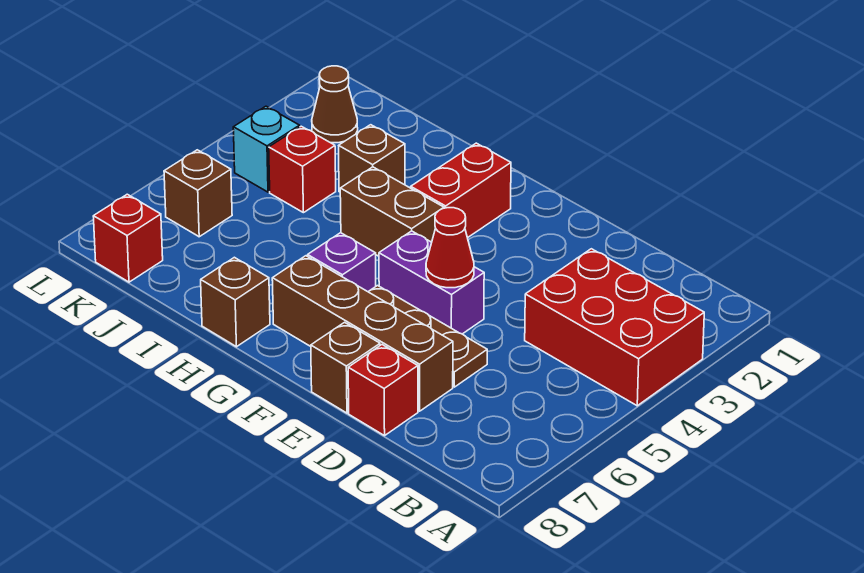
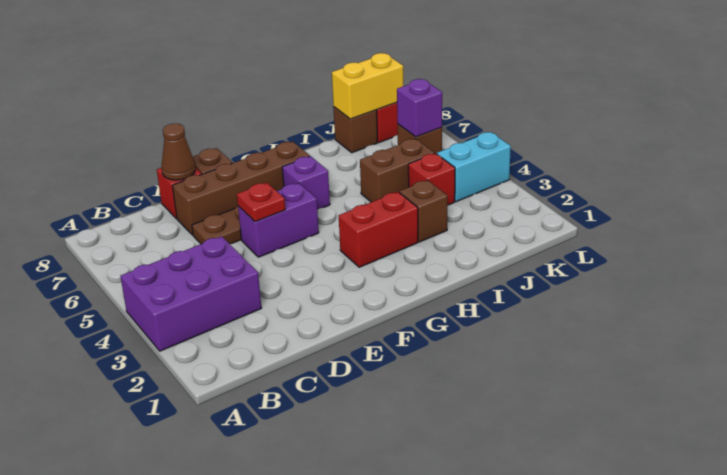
red brick A3:C4 level 1 -> purple brick A3:C4 level 1
red cone E5 level 2 -> red plate E5 level 2
red brick G2:G3 level 1 -> red brick G3:H3 level 1
brown brick G4:H4 level 1 -> brown brick I5:J5 level 1
brown brick H8 level 1 -> brown brick J8 level 1
none -> yellow brick J8:K8 level 2
brown cone K2 level 1 -> brown cone D8 level 2
cyan brick K4 level 1 -> cyan brick K4:L4 level 1
none -> purple brick K6 level 2

